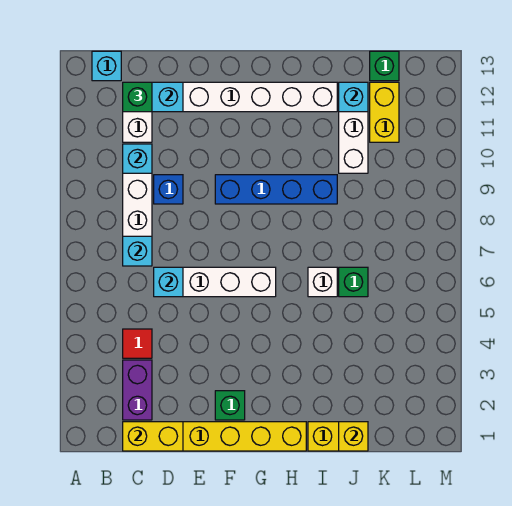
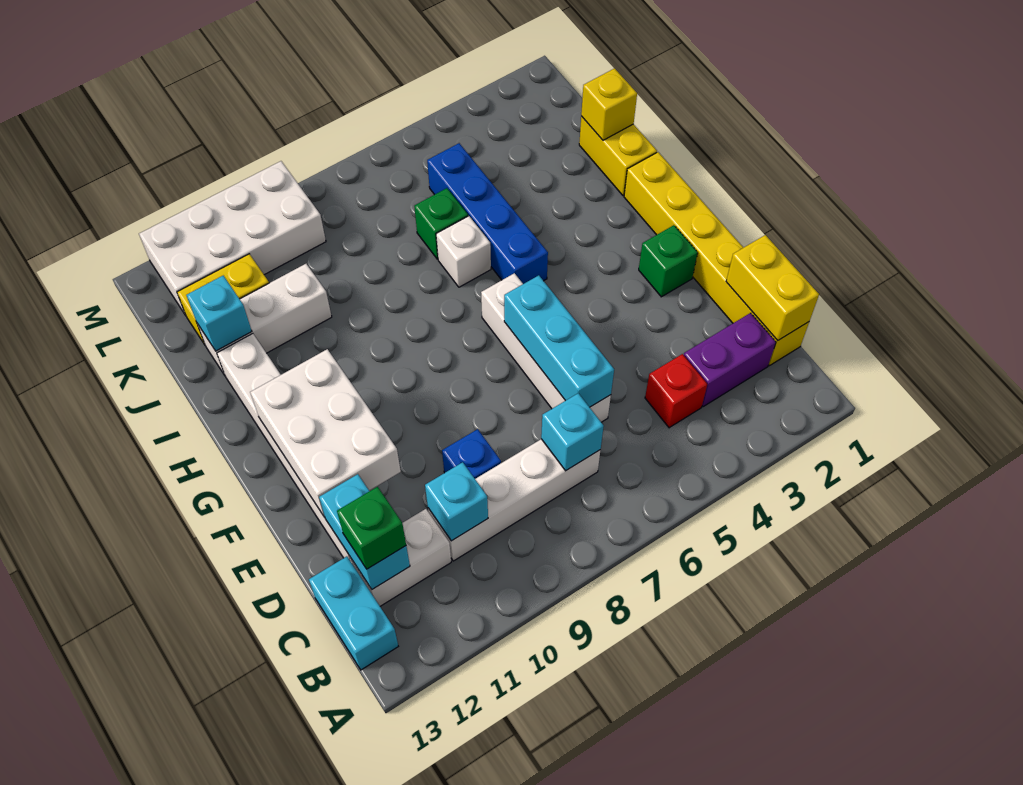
cyan brick B13 level 1 -> cyan brick B13:C13 level 1
red tile C4 level 1 -> red brick C4 level 1
cyan brick D6 level 2 -> cyan brick D6:F6 level 2
none -> white brick E11:G12 level 2
blue brick F9:I9 level 1 -> blue brick H5:K5 level 1
green brick K13 level 1 -> none
none -> white brick L9:M12 level 1

